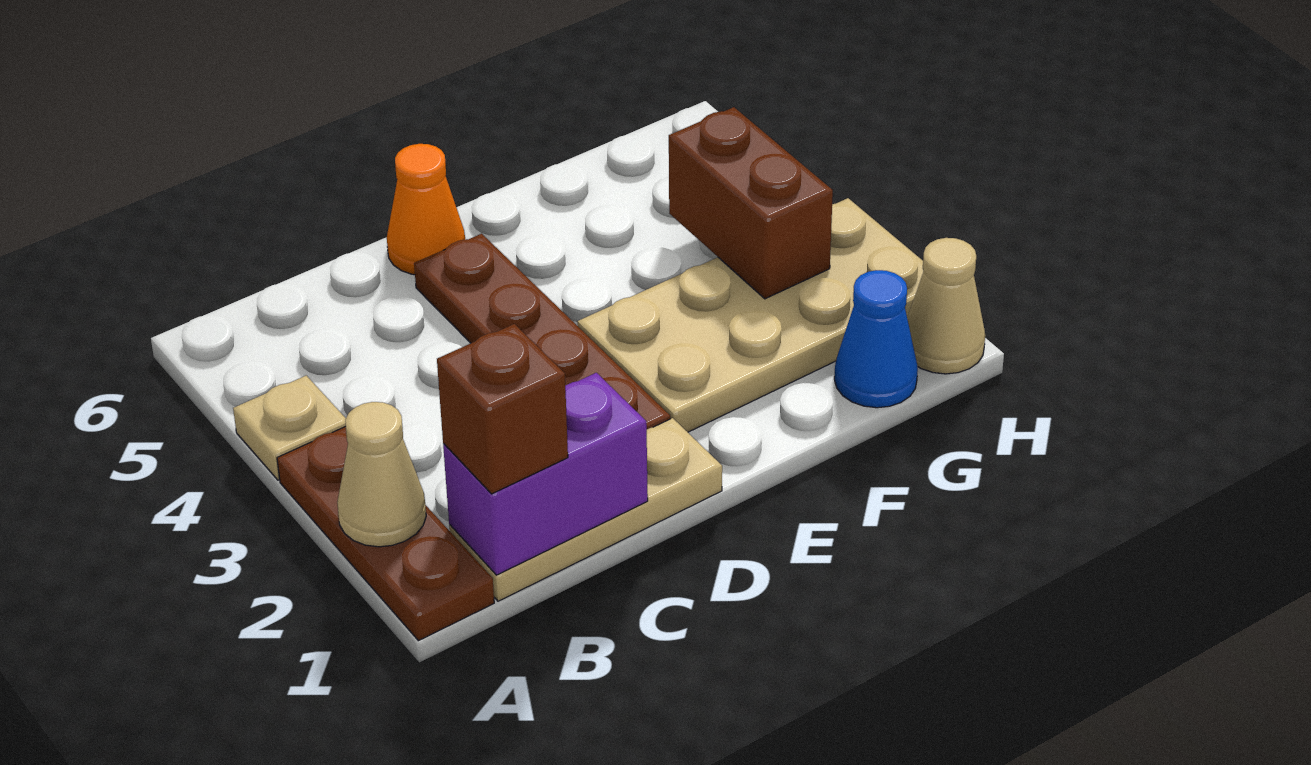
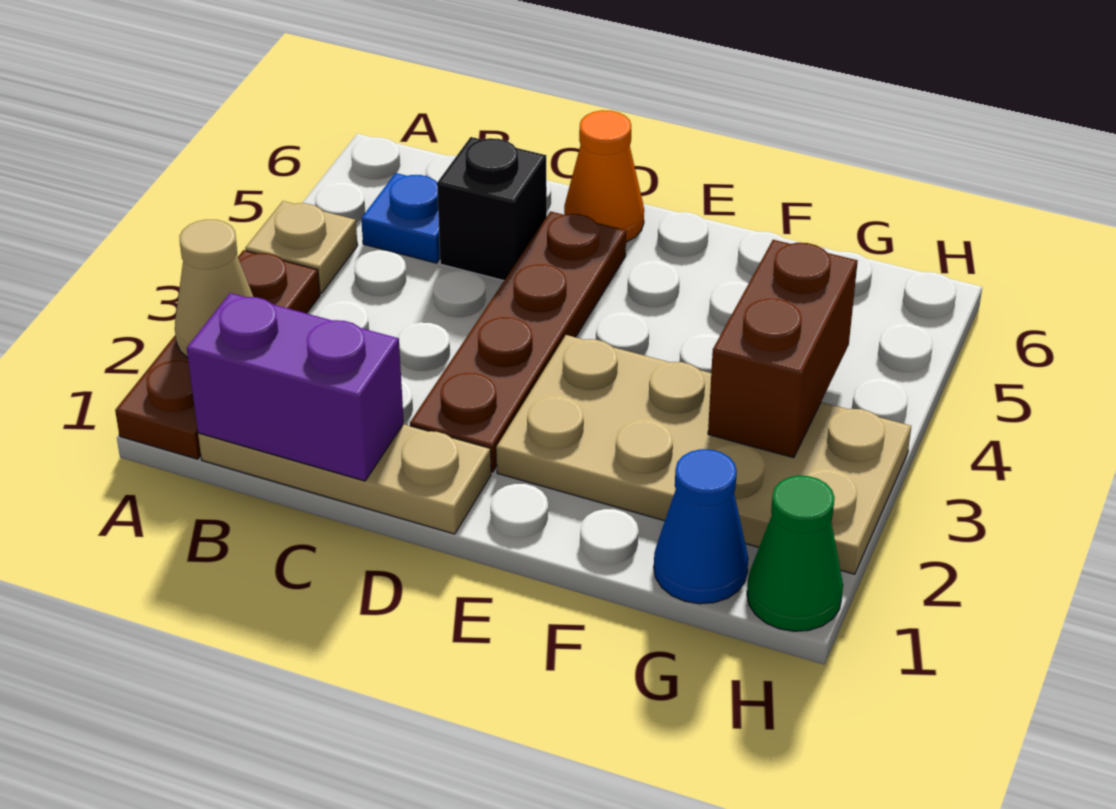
brown brick B1 level 3 -> none
none -> blue plate B5 level 1
none -> black brick C5 level 1
tan cone H1 level 1 -> green cone H1 level 1

